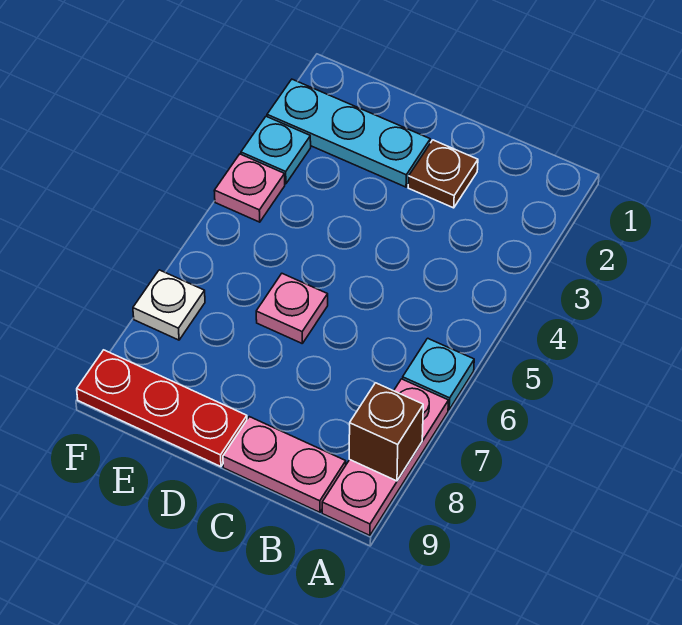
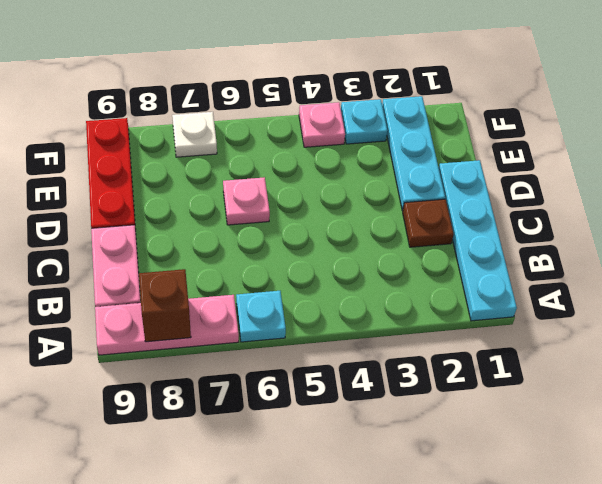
none -> cyan plate A1:D1 level 1

